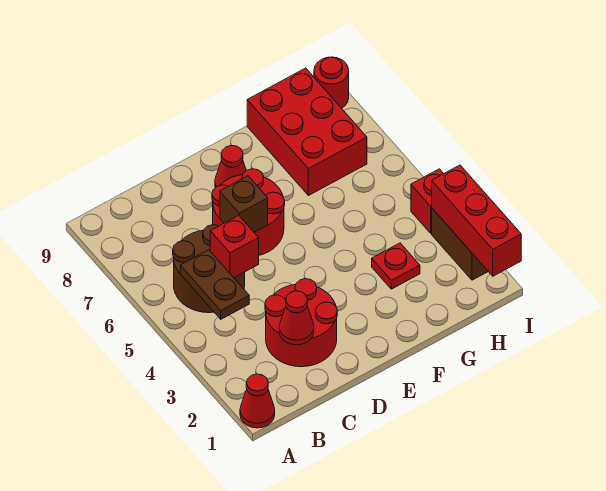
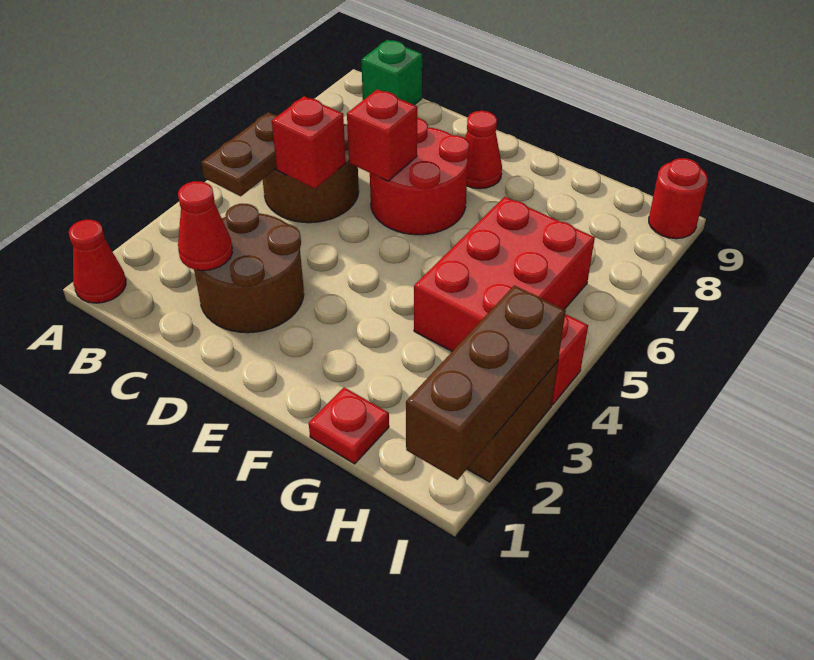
none -> green brick B9 level 1
red round brick C2:D3 level 1 -> brown round brick C2:D3 level 1
brown brick D6 level 2 -> red brick D6 level 2
red plate G3 level 1 -> red plate G1 level 1
red brick G7:H9 level 1 -> red brick G4:H6 level 1
red brick I1:I3 level 2 -> brown brick I1:I3 level 2

